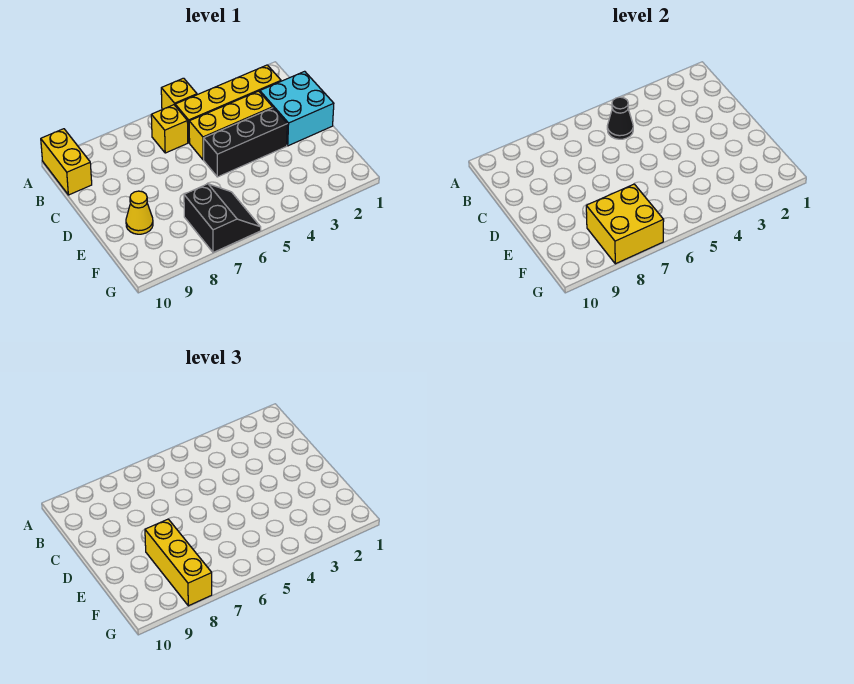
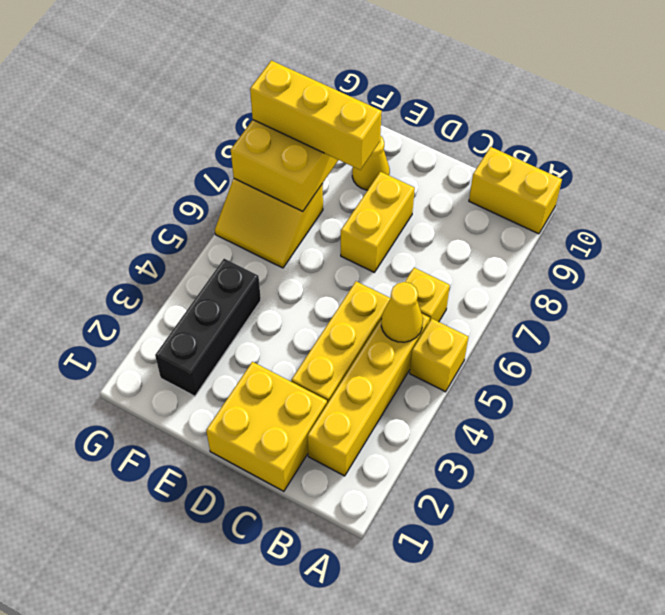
black cone B5 level 2 -> yellow cone B5 level 2
cyan brick C1:D2 level 1 -> yellow brick C1:D2 level 1
black brick D3:D5 level 1 -> black brick F2:F4 level 1
none -> yellow brick D7:D8 level 1
black slope F6:G7 level 1 top 7 -> yellow slope F6:G7 level 1 top 7

